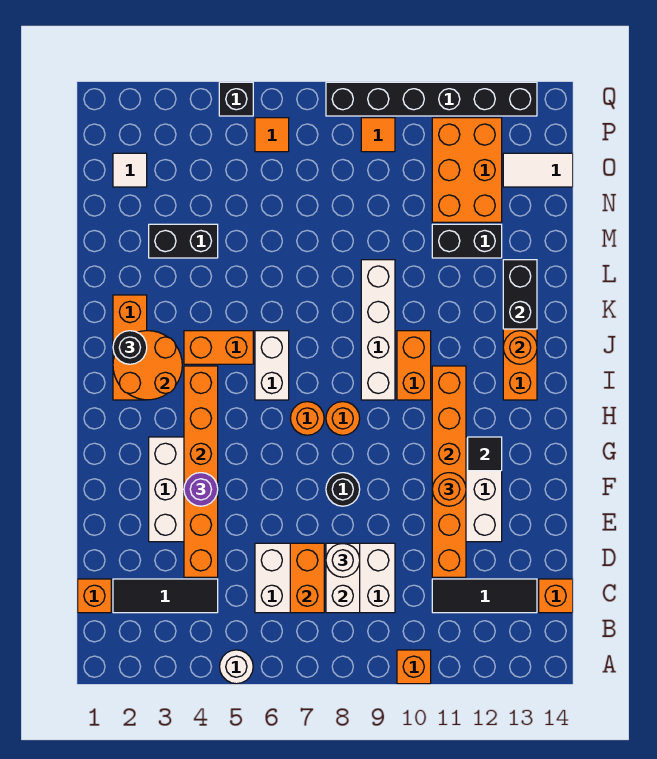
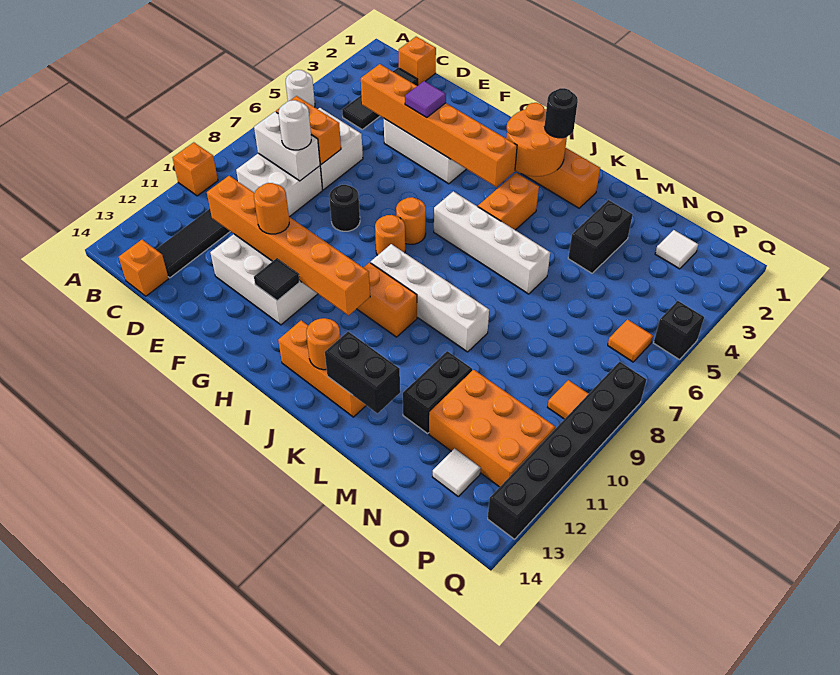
purple round brick F4 level 3 -> purple tile F4 level 3
white brick I6:J6 level 1 -> white brick I6:L6 level 1
white tile O13:O14 level 1 -> white tile O13 level 1

